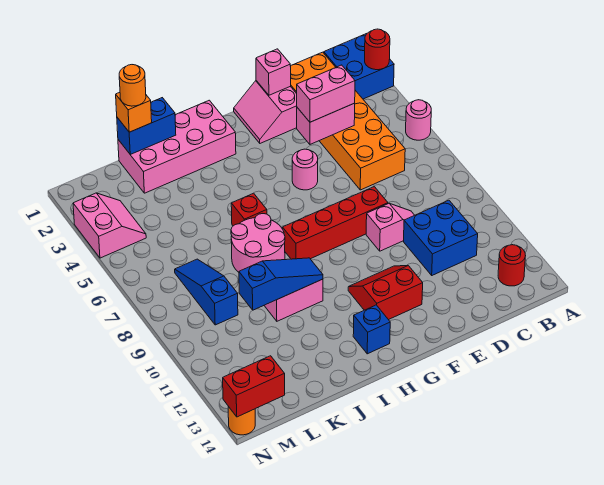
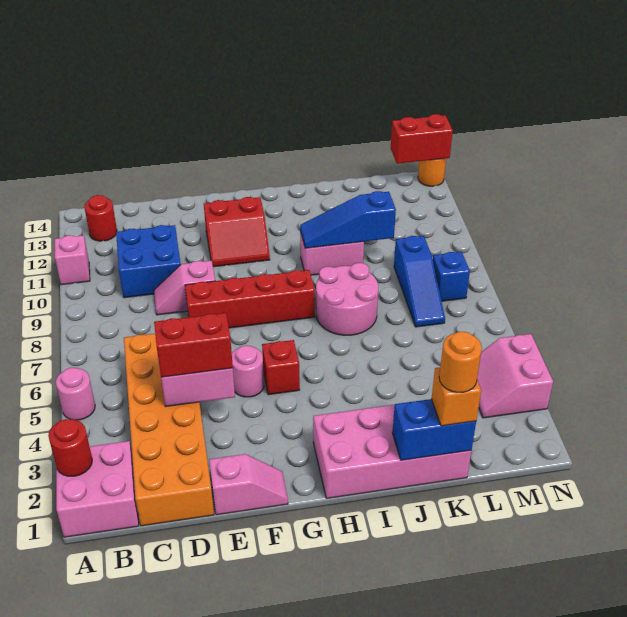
blue brick A1:B2 level 1 -> pink brick A1:B2 level 1
pink brick D4:E4 level 3 -> red brick D4:E4 level 3
pink slope E1:F2 level 1 top E -> pink slope E1:F1 level 1 top E
pink brick E1 level 2 -> pink brick A11 level 1
blue brick H13 level 1 -> blue brick M8 level 1
red brick I6 level 1 -> red brick G5 level 1

